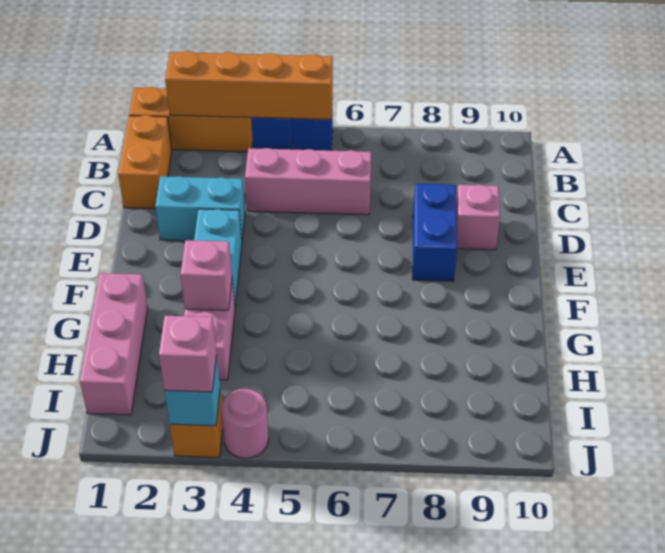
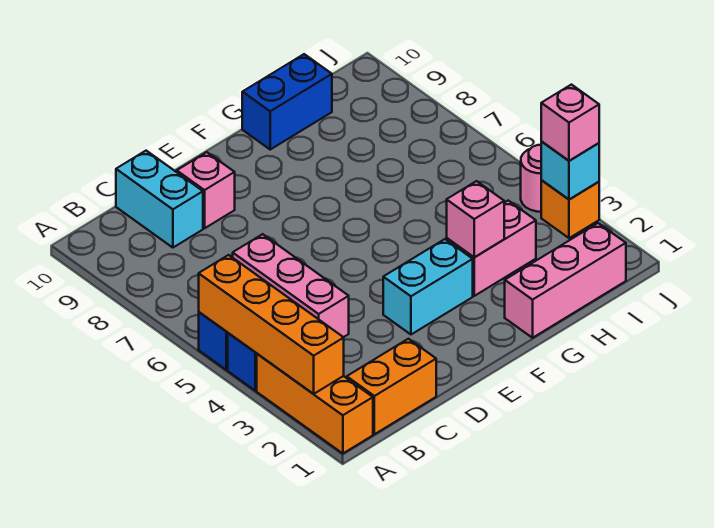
cyan brick D2:D3 level 1 -> cyan brick C9:C10 level 1
blue brick D8:E8 level 1 -> blue brick G10:H10 level 1

